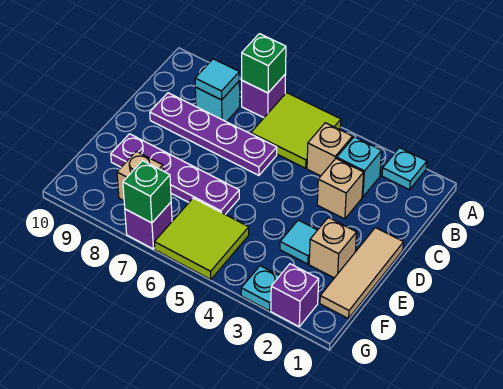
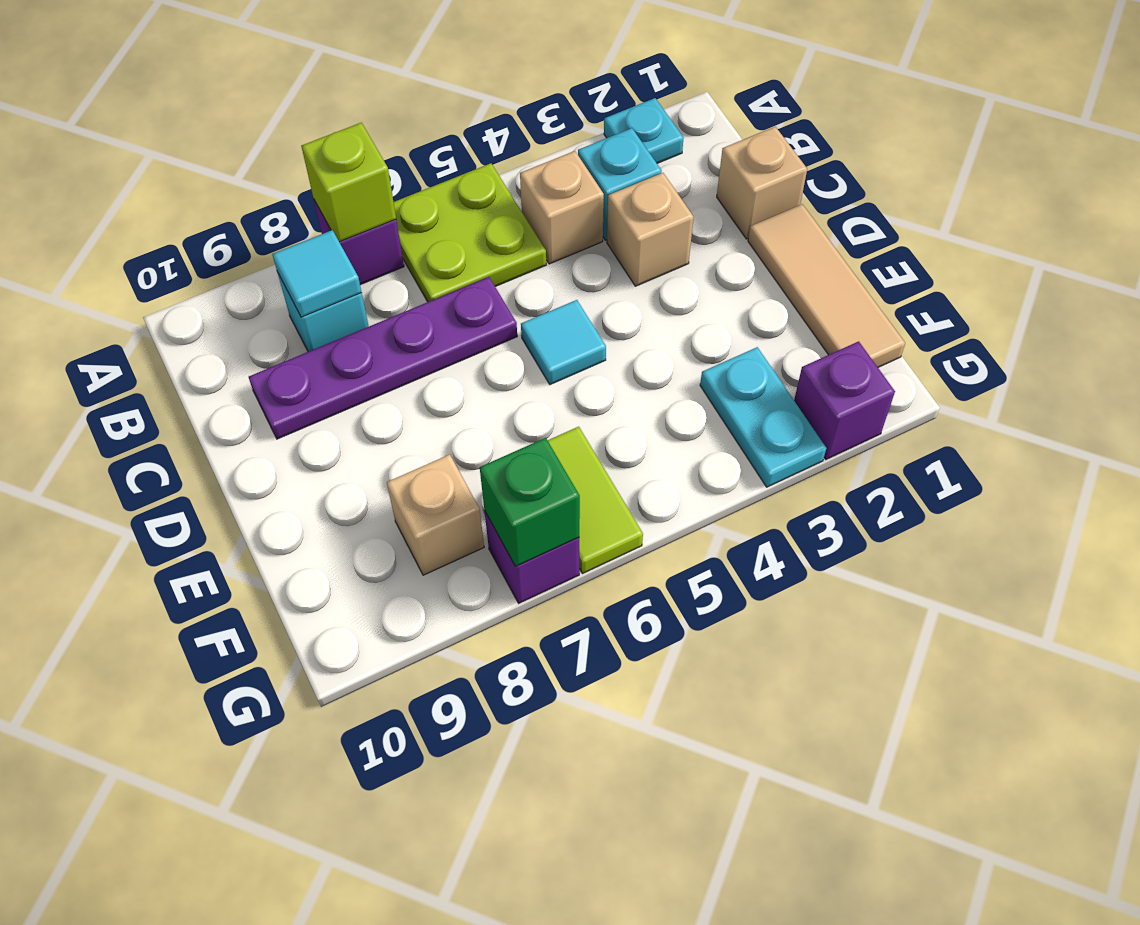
lime tile A5:B6 level 1 -> lime plate A5:B6 level 1
green brick A7 level 2 -> lime brick A7 level 2
tan brick E2 level 1 -> tan brick C1 level 1
cyan tile E3 level 1 -> cyan tile D5 level 1
purple plate E6:E9 level 1 -> none
lime tile F5:G6 level 1 -> lime tile F6:G6 level 1
cyan plate G3 level 1 -> cyan plate F3:G3 level 1

